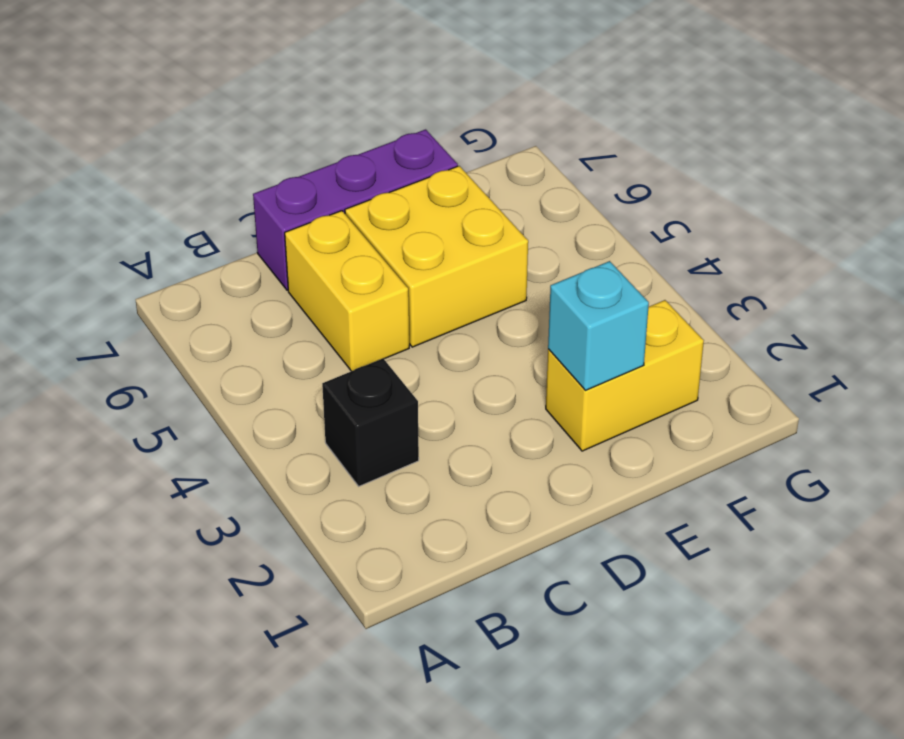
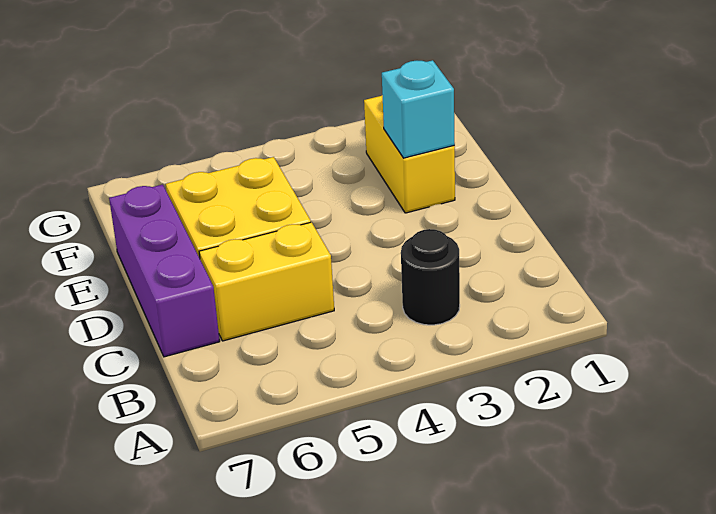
black brick B3 level 1 -> black round brick B3 level 1

